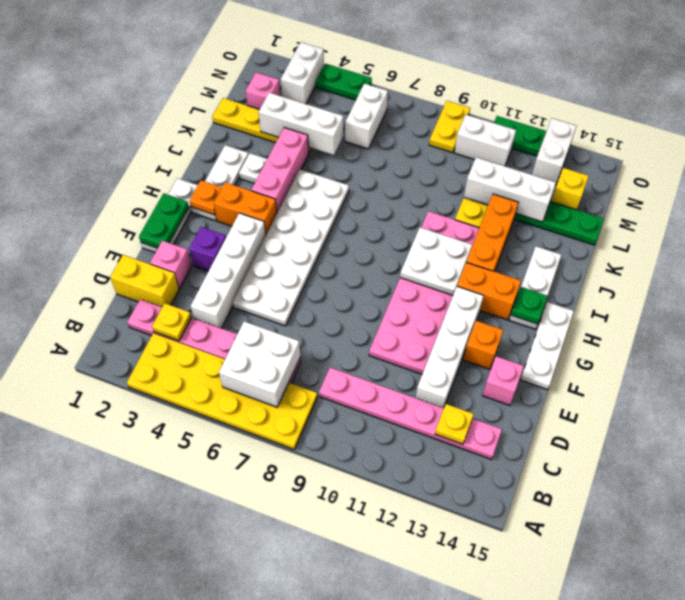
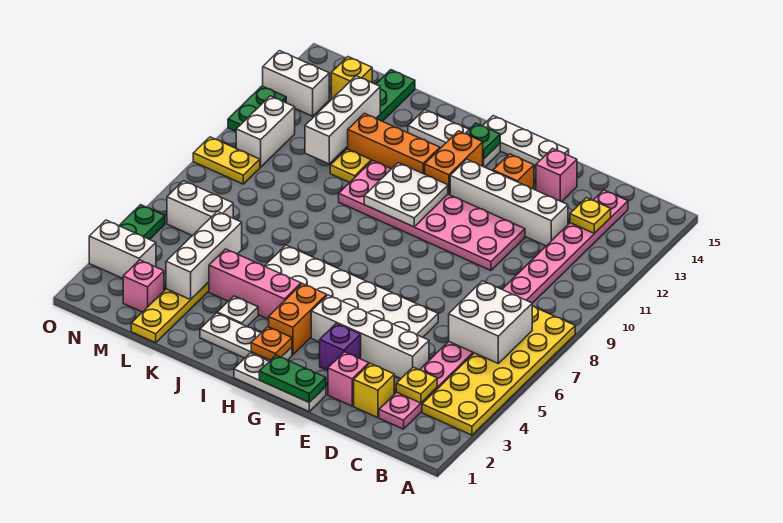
yellow brick D1:D2 level 1 -> yellow brick D2 level 1

